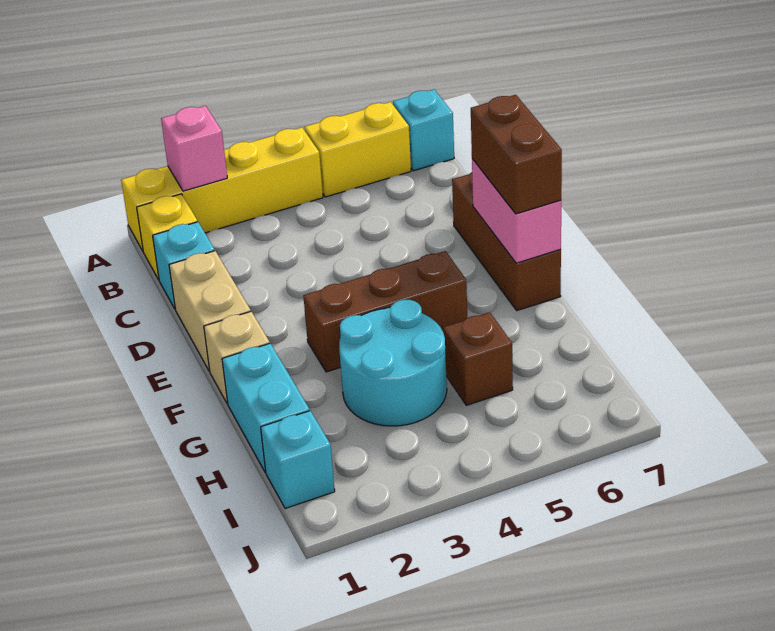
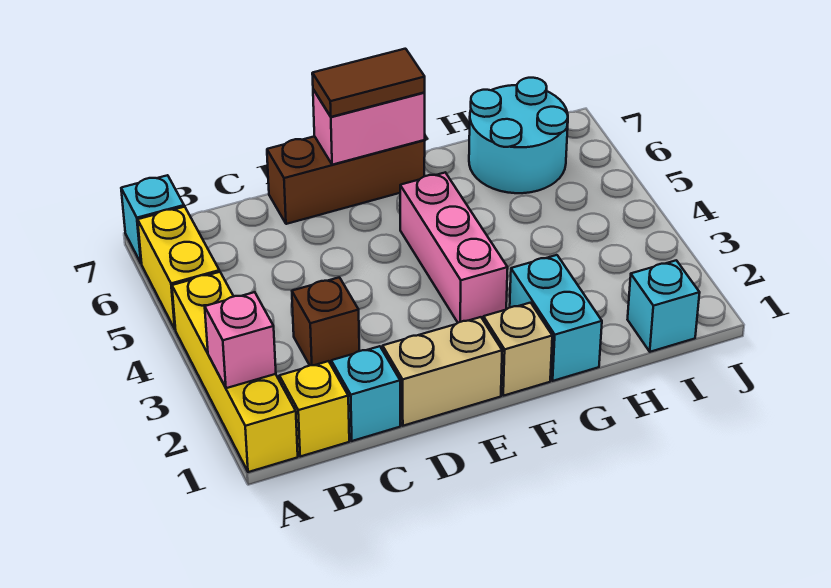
brown brick E7:F7 level 3 -> brown tile E7:F7 level 3
brown brick F3:F5 level 1 -> pink brick F3:F5 level 1
cyan brick G1:H1 level 1 -> cyan brick G1:G2 level 1
cyan round brick G3:H4 level 1 -> cyan round brick H6:I7 level 1
brown brick H5 level 1 -> brown brick C3 level 1

